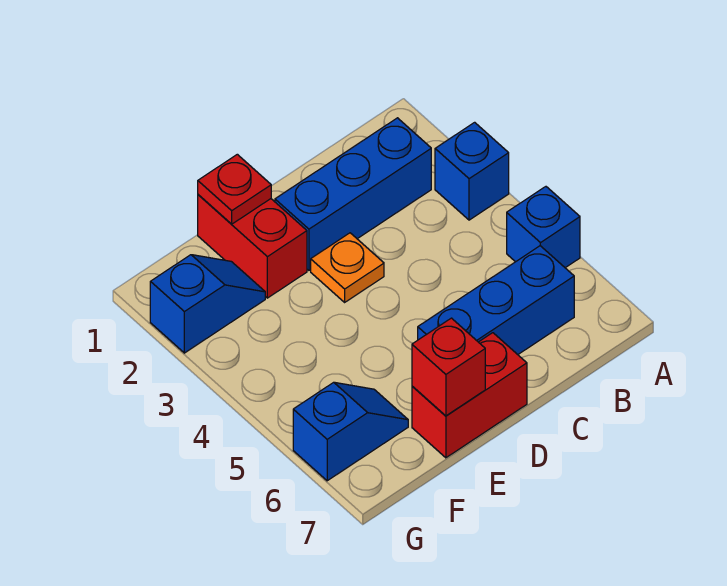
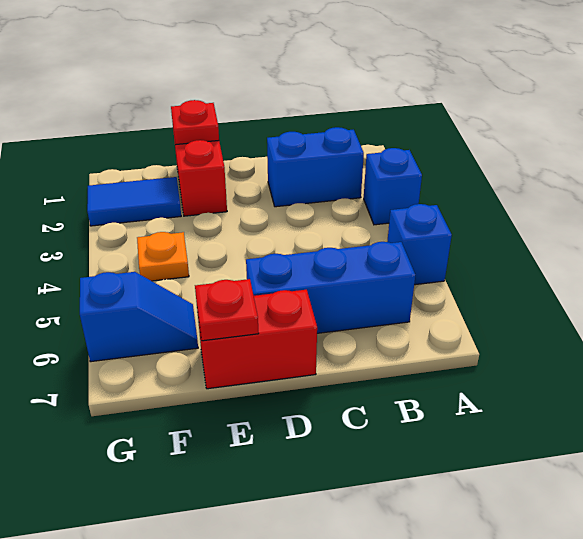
blue brick B2:D2 level 1 -> blue brick B2:C2 level 1
orange plate D3 level 1 -> orange plate F4 level 1
red brick E7 level 2 -> red plate E7 level 2
blue slope F2:G2 level 1 top G -> blue tile F2:G2 level 1

